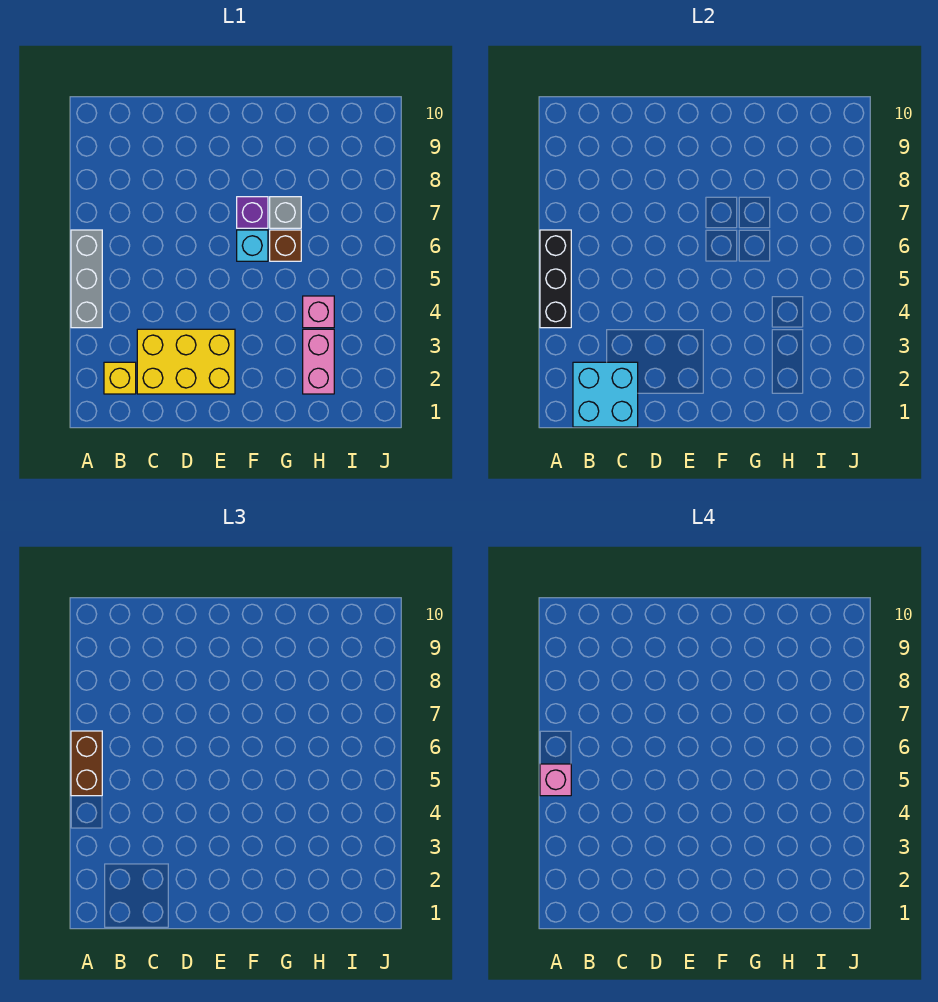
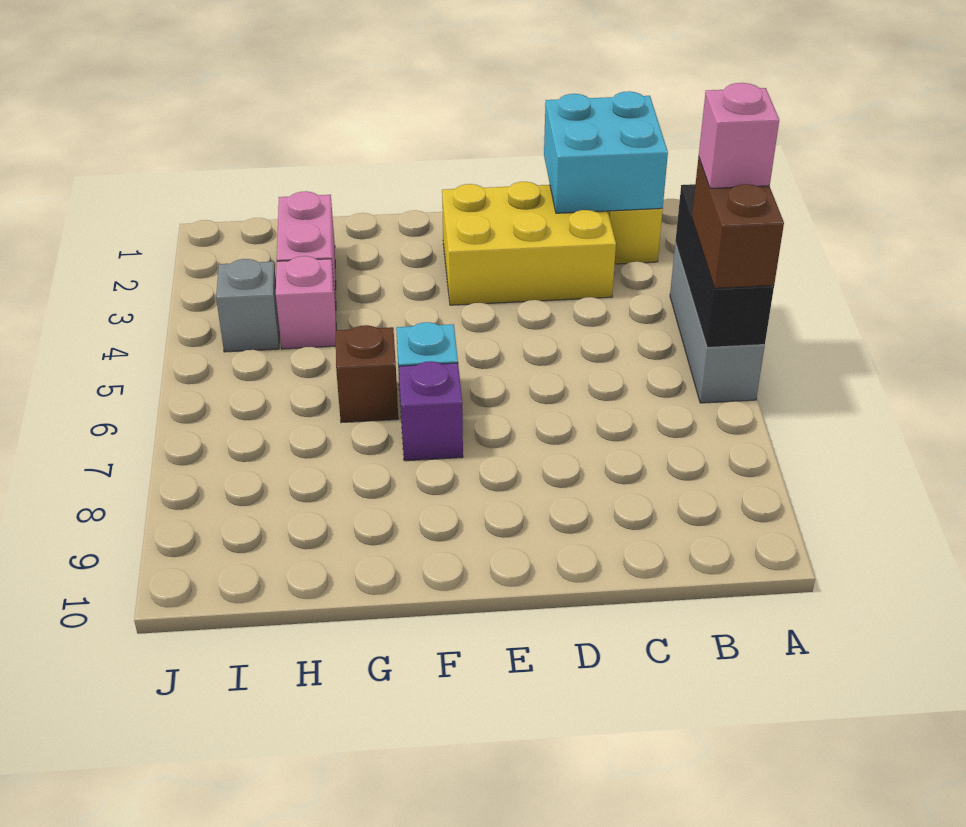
grey brick G7 level 1 -> grey brick I4 level 1

